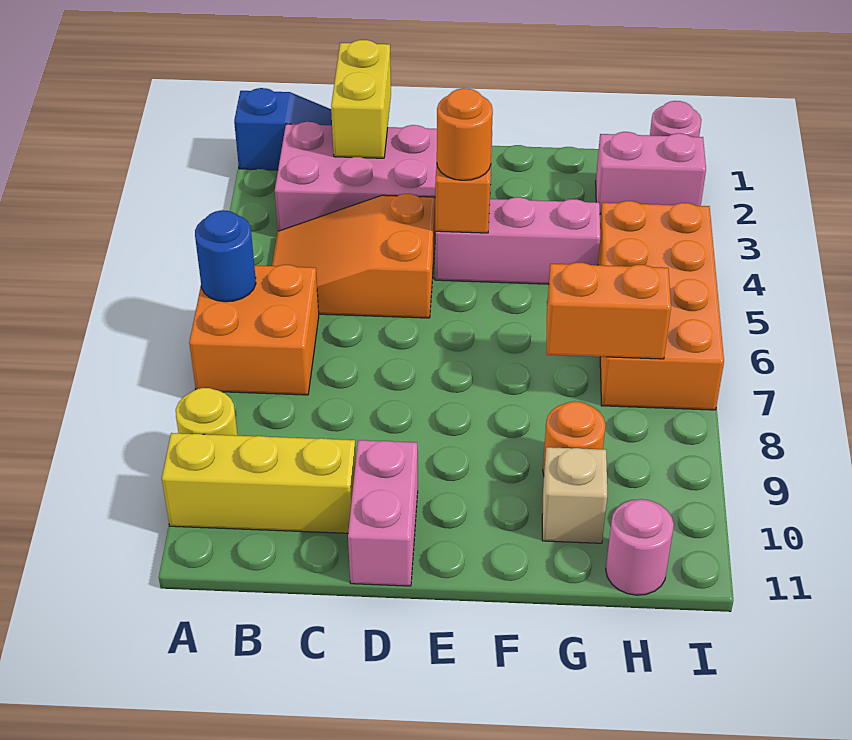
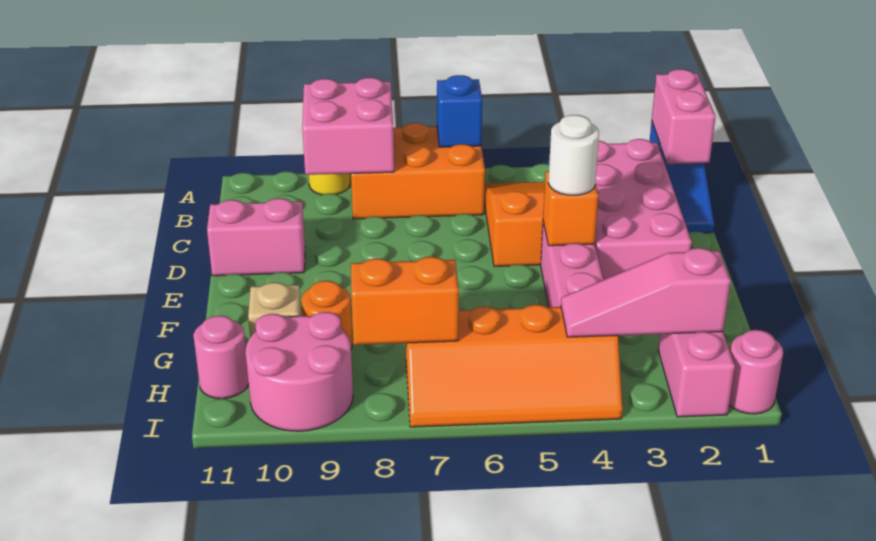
none -> pink brick A1:B1 level 2
orange brick A6:B7 level 1 -> orange brick A6:B8 level 1
blue round brick A6 level 2 -> blue brick A6 level 2
none -> pink brick A8:B9 level 2
yellow brick A10:C10 level 1 -> none
yellow brick C1:C2 level 2 -> none
orange round brick E4 level 3 -> white round brick E4 level 3
orange brick G7:H7 level 2 -> orange brick H7:H8 level 2
none -> pink slope H2:H4 level 2 top 2
orange brick H4:I7 level 1 -> orange slope H4:I7 level 1 top H
none -> pink round brick H9:I10 level 1

